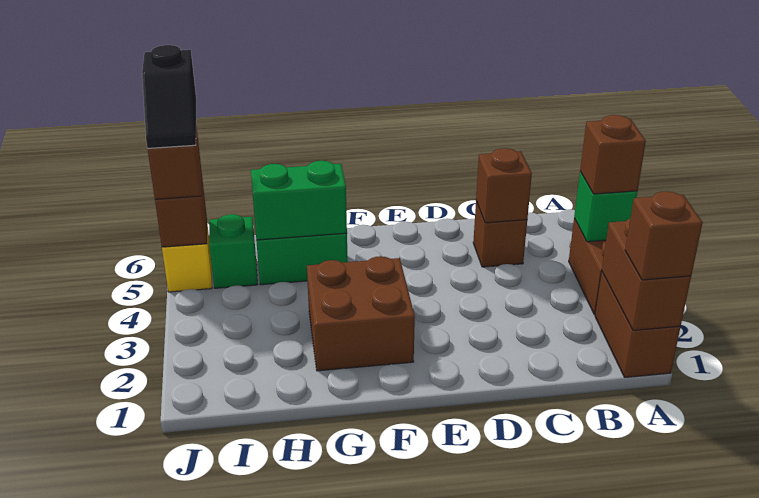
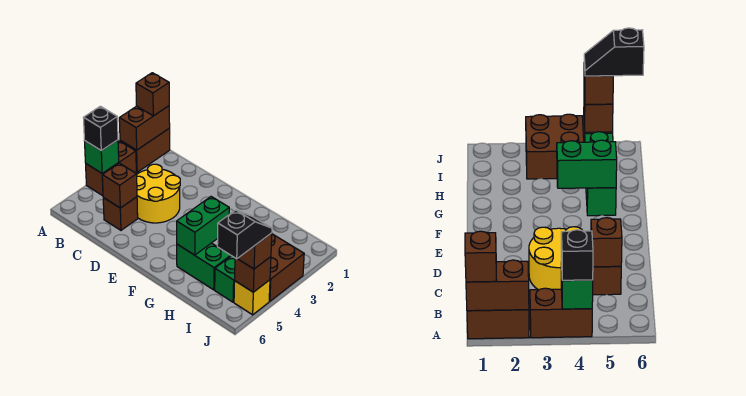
brown brick A4 level 3 -> black brick A4 level 3
none -> yellow round brick C3:D4 level 1
brown brick F2:G3 level 1 -> brown brick I3:J4 level 1
green brick G5:H5 level 2 -> green brick G4:G5 level 2

